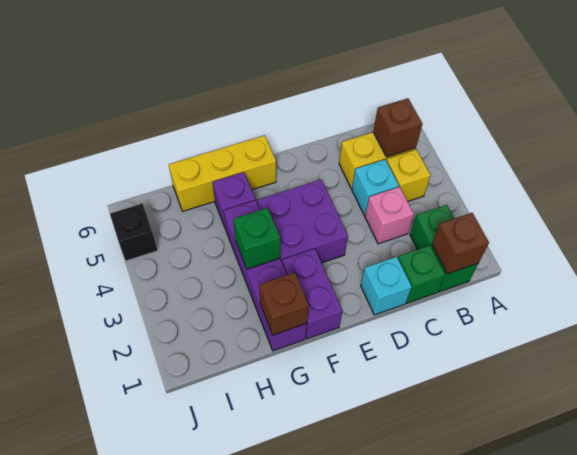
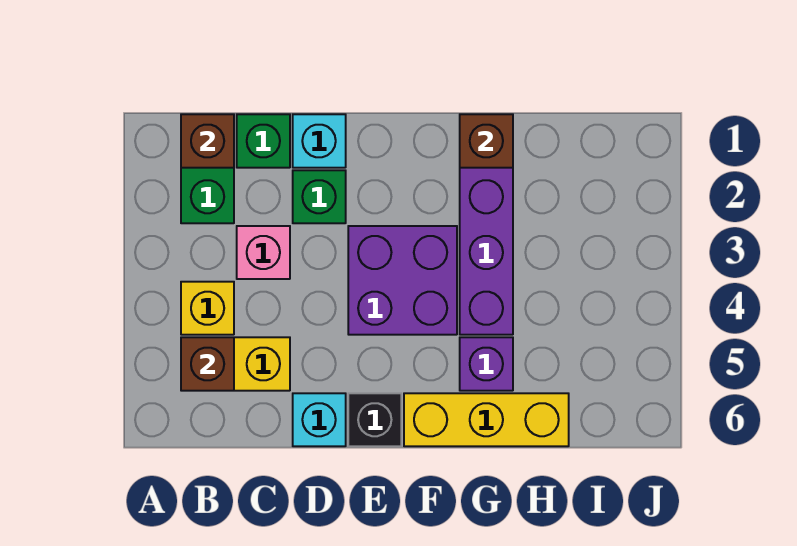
cyan brick C4 level 1 -> cyan brick D6 level 1
purple brick F1:F2 level 1 -> none
green brick G3 level 2 -> green brick D2 level 1
black brick J5 level 1 -> black brick E6 level 1

